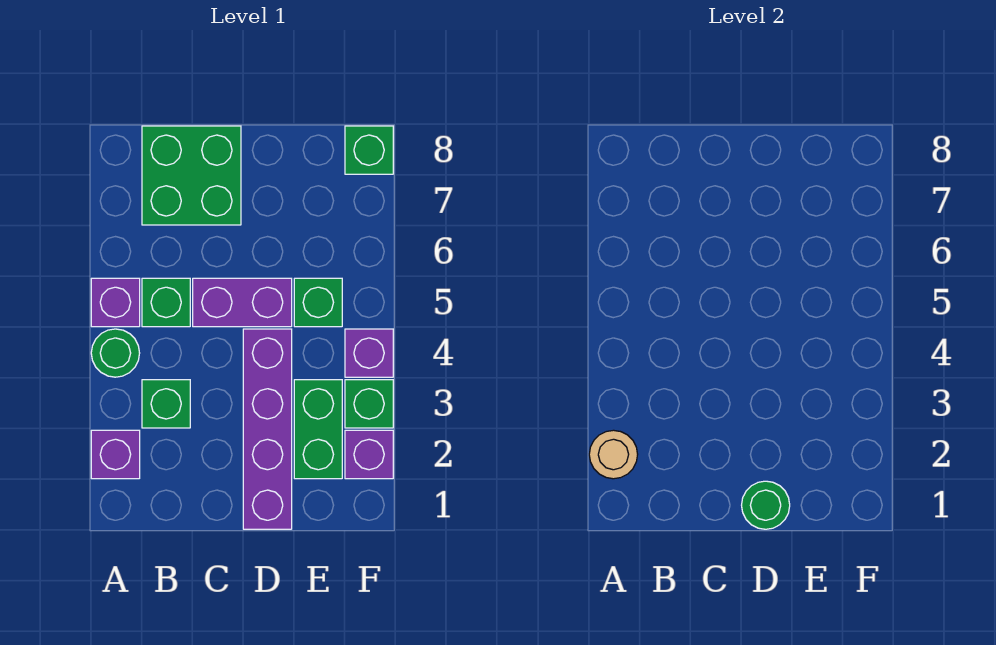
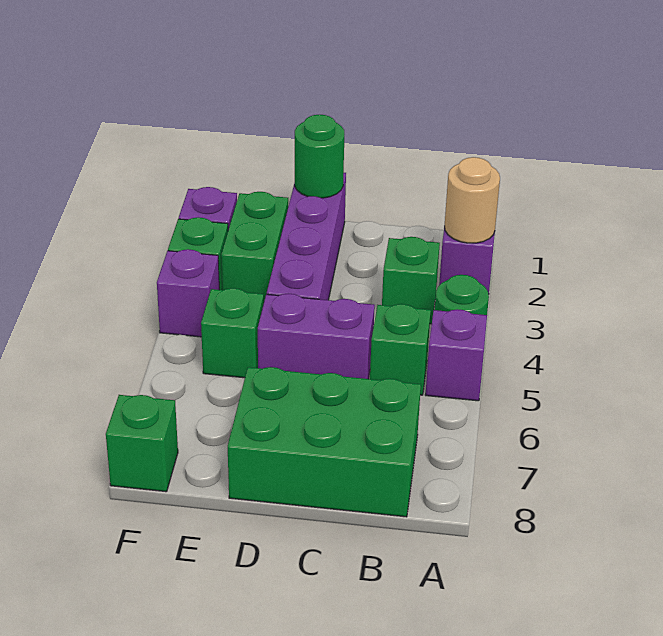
green brick B7:C8 level 1 -> green brick B7:D8 level 1

